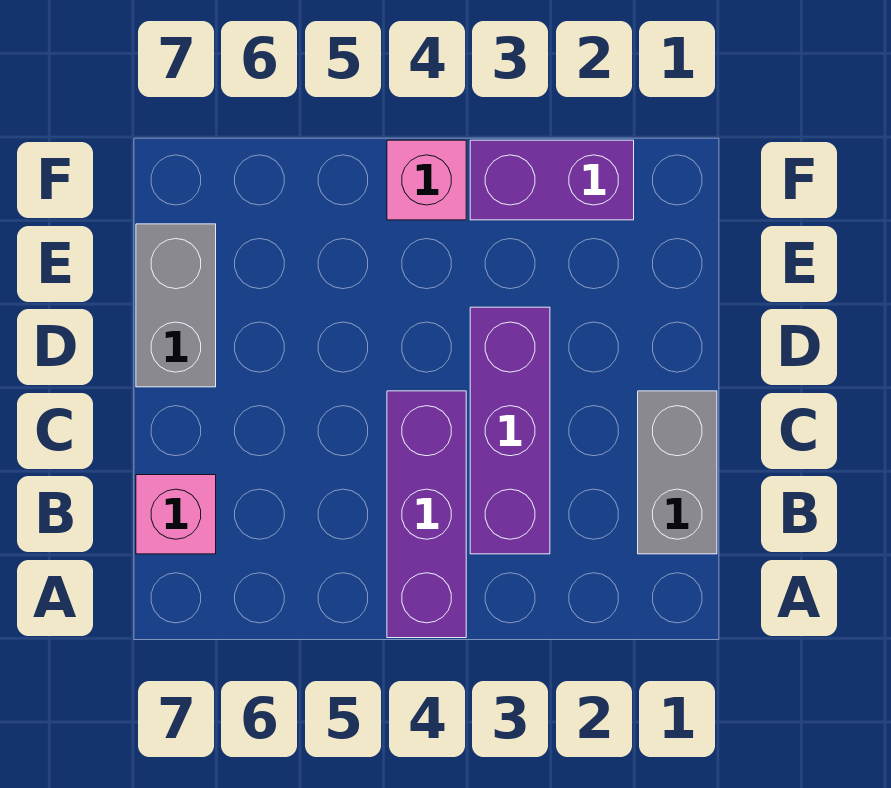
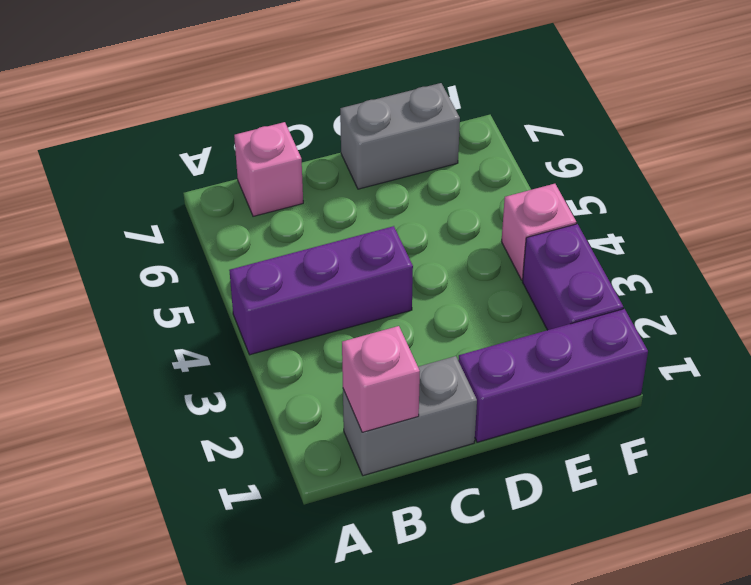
none -> pink brick B1 level 2
purple brick B3:D3 level 1 -> purple brick D1:F1 level 1

